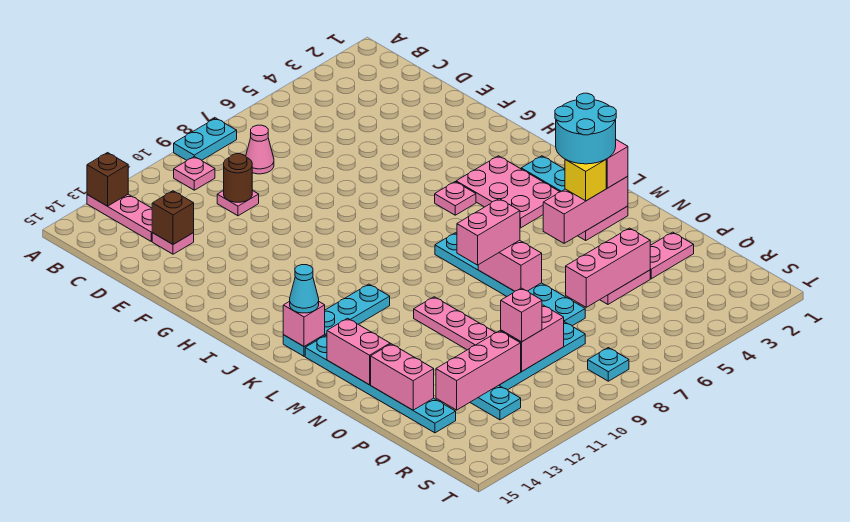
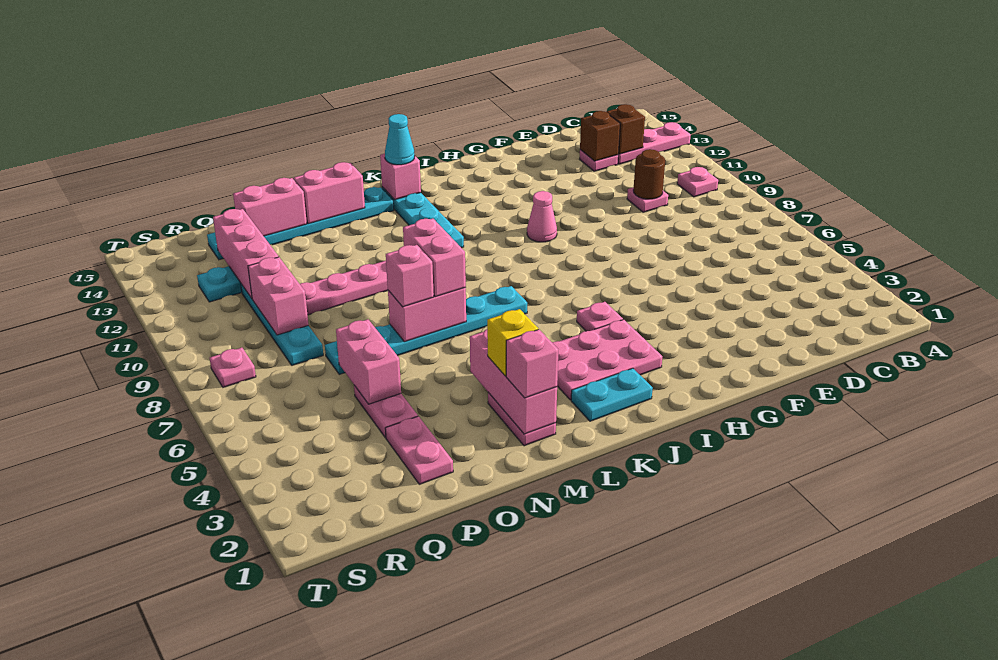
cyan plate A8:A9 level 1 -> none
brown brick A13 level 2 -> brown brick C13 level 2
pink cone C8 level 1 -> pink cone H10 level 1
cyan round brick L2:M3 level 4 -> none
pink brick P4:P6 level 2 -> pink brick P5:P6 level 2
pink brick Q10 level 3 -> pink brick N7 level 3
cyan plate S8 level 1 -> pink plate S8 level 1

